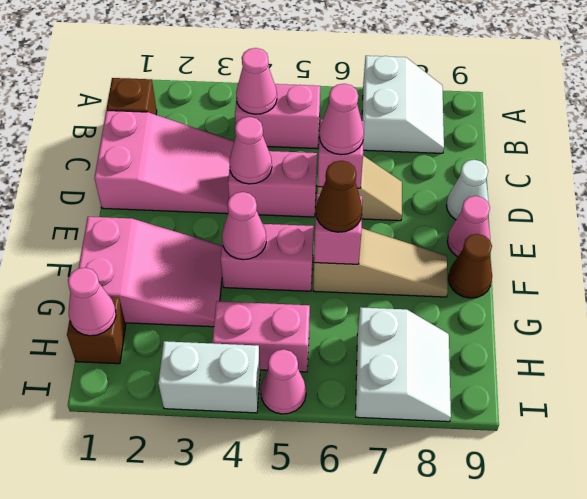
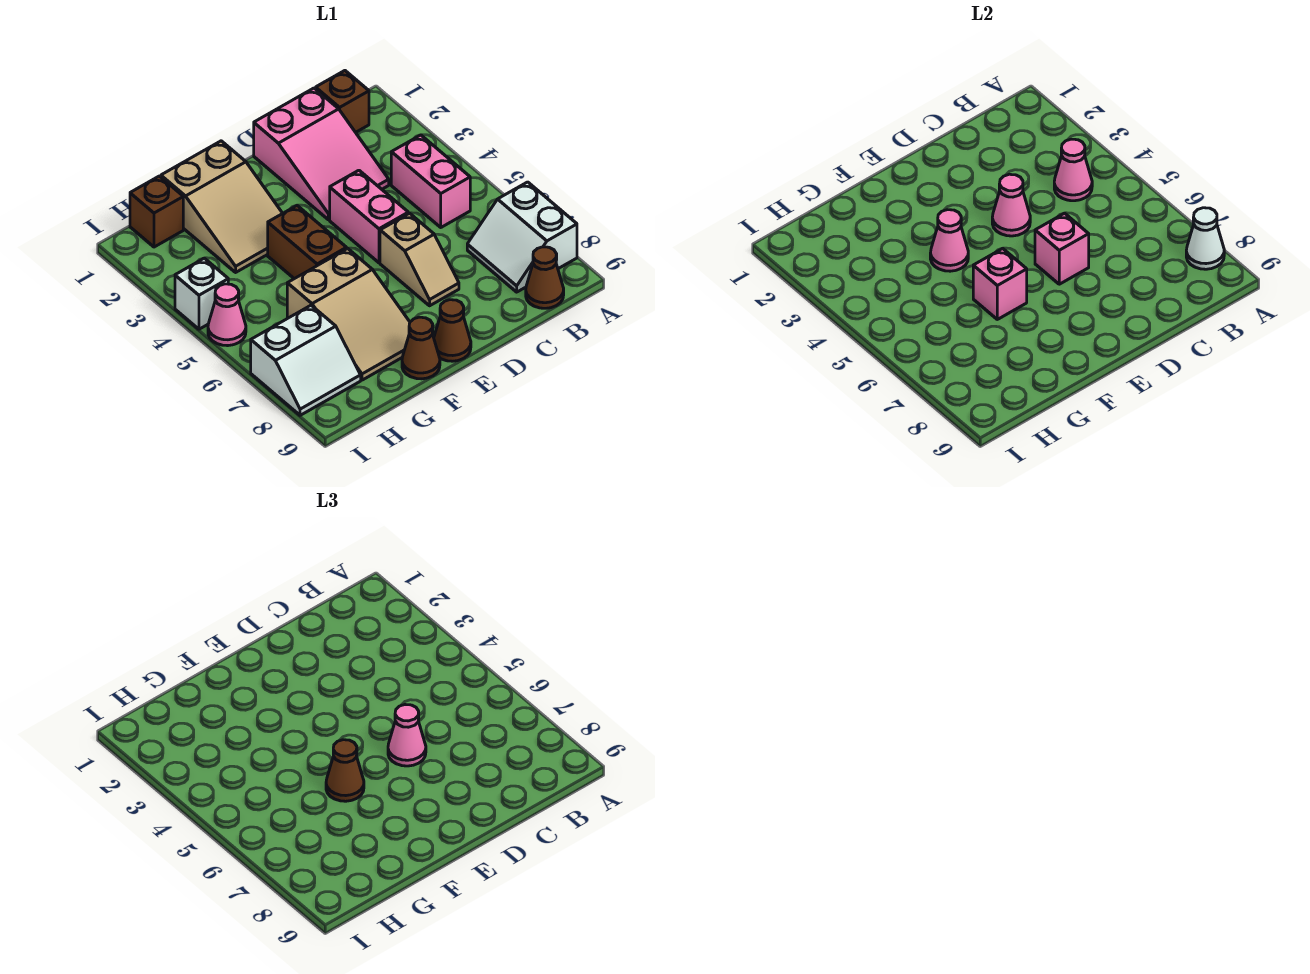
white slope A7:B8 level 1 top 7 -> white slope A7:B8 level 1 top A
none -> brown cone B9 level 1
white cone D9 level 1 -> white cone A8 level 2
pink cone E9 level 1 -> brown cone E9 level 1
pink slope F1:G3 level 1 top 1 -> tan slope F1:G3 level 1 top 1
pink brick F4:F5 level 1 -> brown brick F4:F5 level 1
tan slope F6:F8 level 1 top 6 -> tan slope F6:G8 level 1 top 6
pink cone H1 level 2 -> none
pink brick H4:H5 level 1 -> none
white brick I3:I4 level 1 -> white brick I4 level 1

